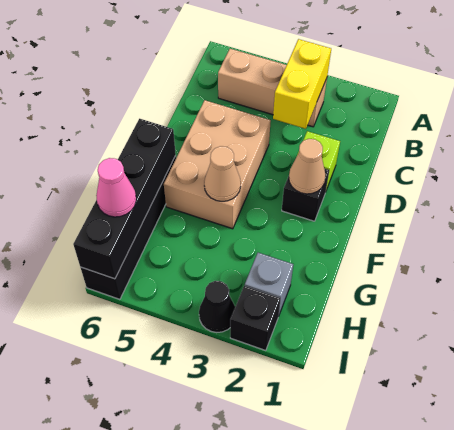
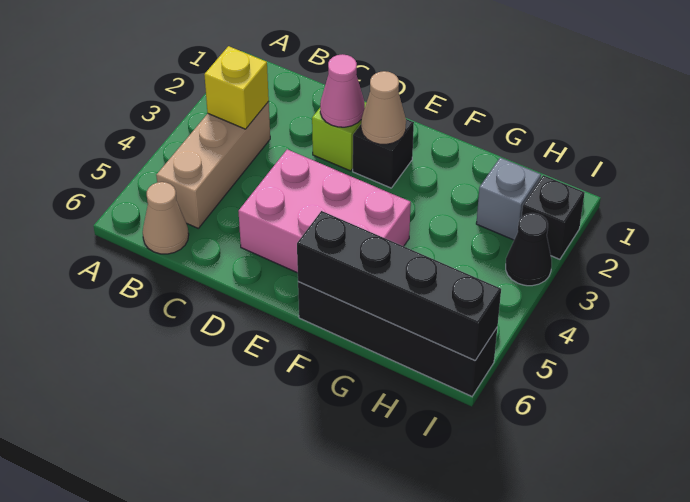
yellow brick B3:C3 level 2 -> yellow brick B3 level 2
tan brick D4:F5 level 1 -> pink brick D4:F5 level 1
tan cone F4 level 2 -> tan cone B6 level 1
pink cone H6 level 3 -> pink cone D2 level 2

